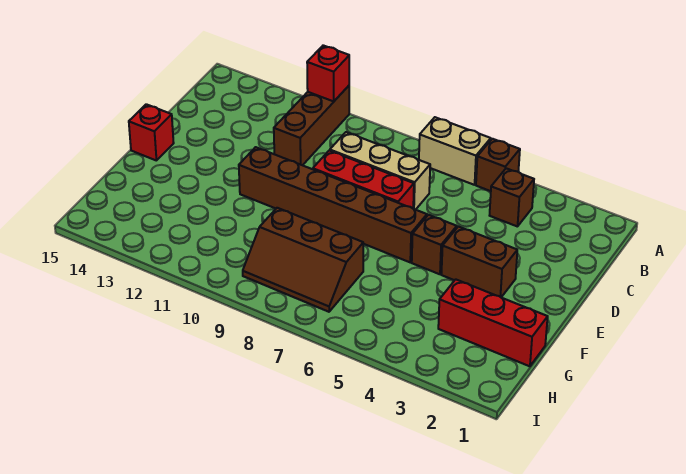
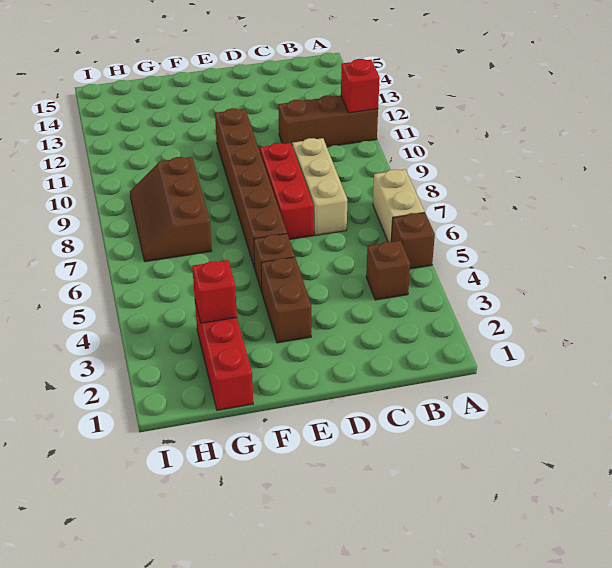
red brick E15 level 1 -> red brick G3 level 2

